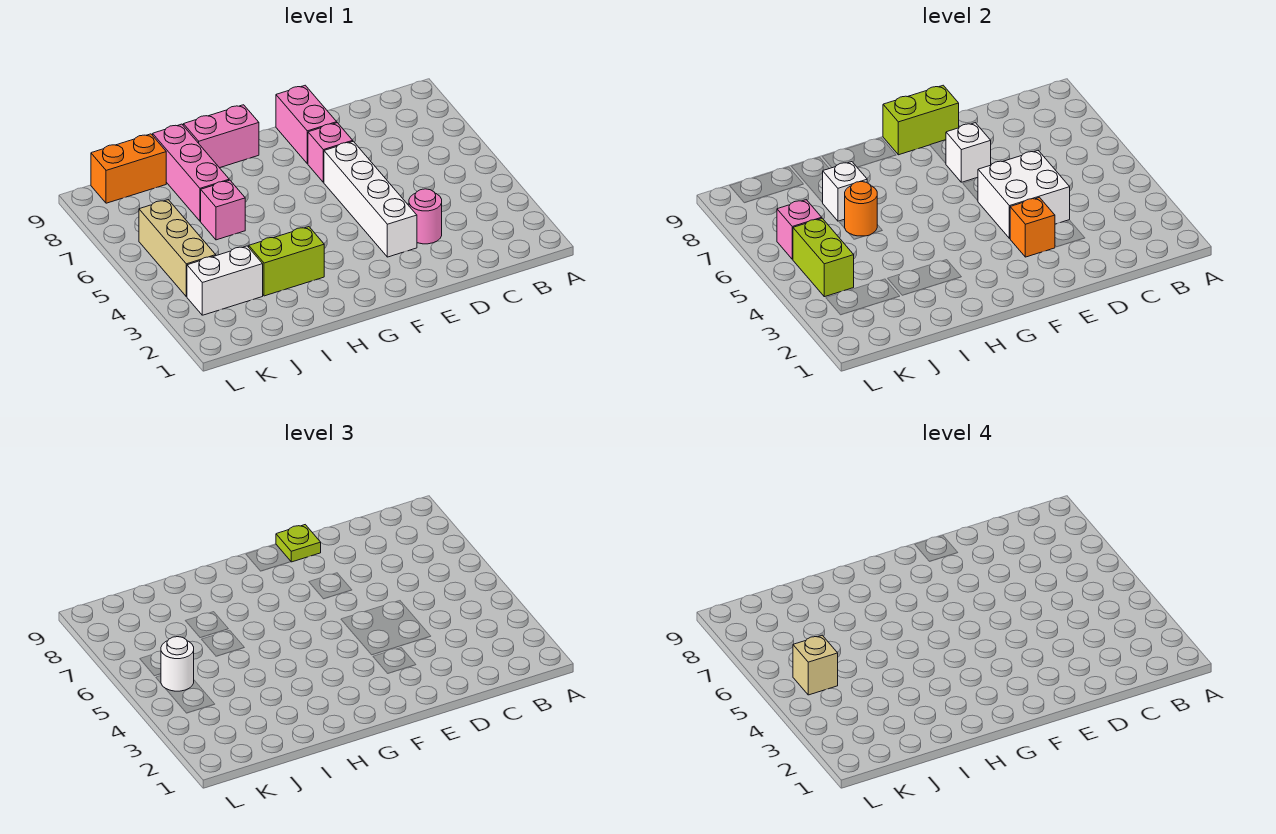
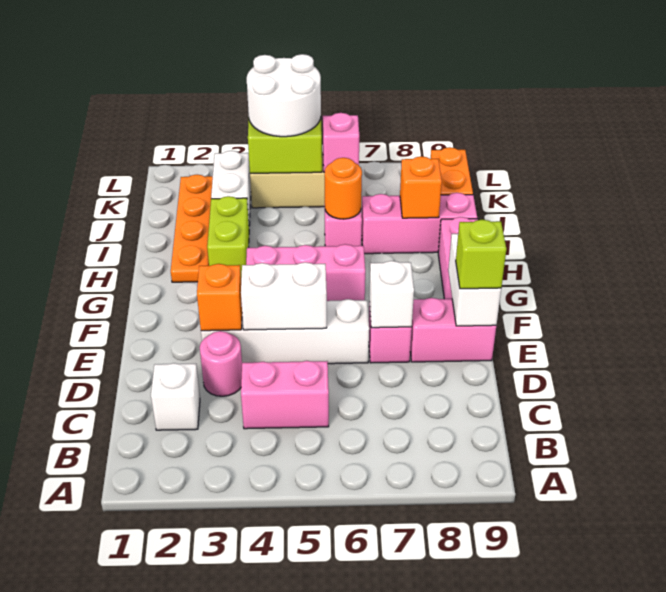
none -> pink brick C4:C5 level 1
white brick D4:E5 level 2 -> white brick E4:E5 level 2
lime brick E9:F9 level 2 -> white brick E9:F9 level 2
lime plate E9 level 3 -> lime brick E9 level 3
none -> pink brick G4:G6 level 1
none -> orange plate H2:K2 level 1
white brick I7 level 2 -> white brick C2 level 1
none -> orange brick I8 level 2
white round brick K5 level 3 -> white round brick K4:L5 level 3
tan brick K5 level 4 -> none

